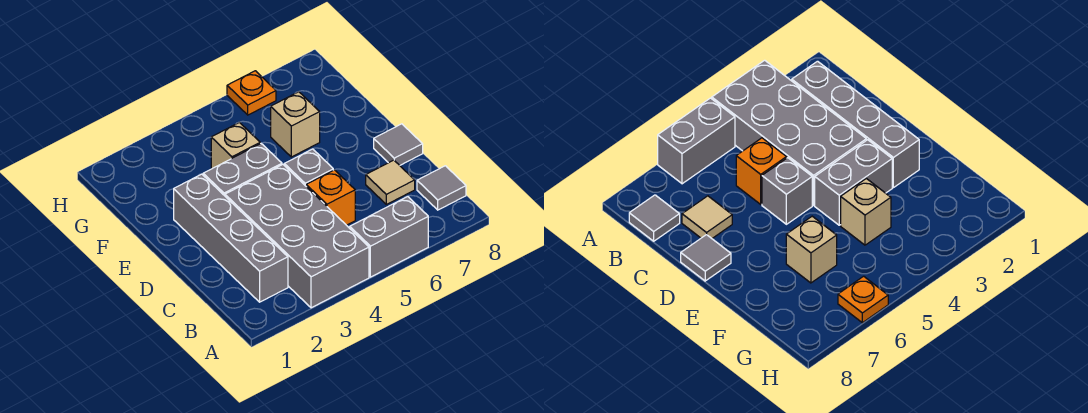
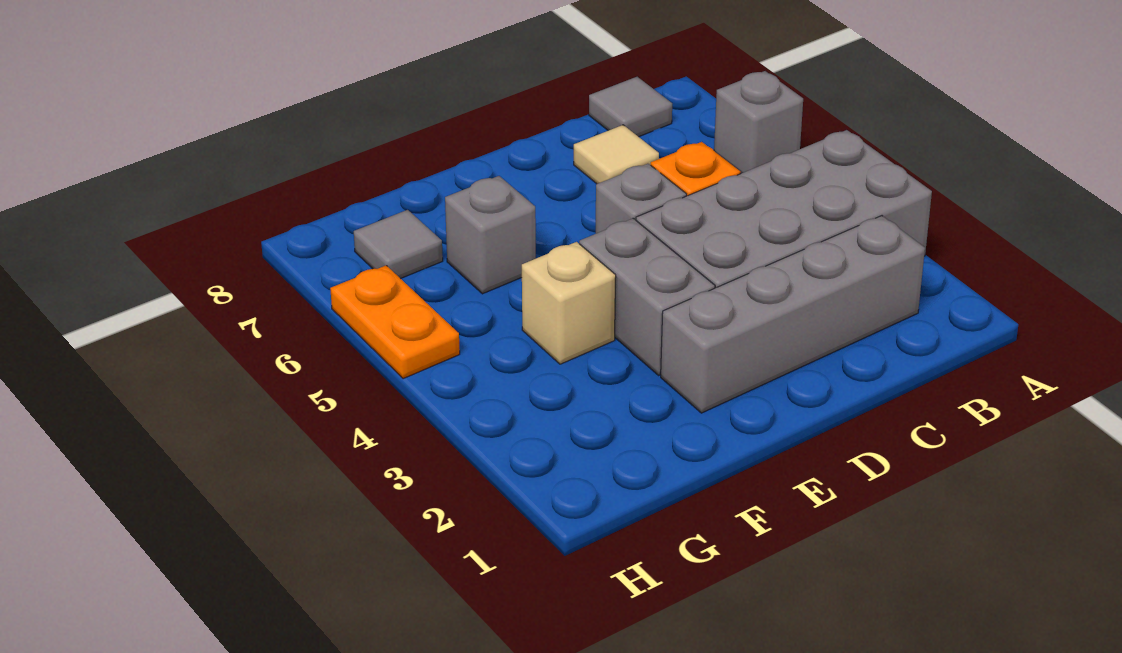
grey brick A5:A6 level 1 -> grey brick A6 level 1
grey tile D8 level 1 -> grey tile G7 level 1
tan brick F6 level 1 -> grey brick F6 level 1
orange plate H6 level 1 -> orange plate H5:H6 level 1

